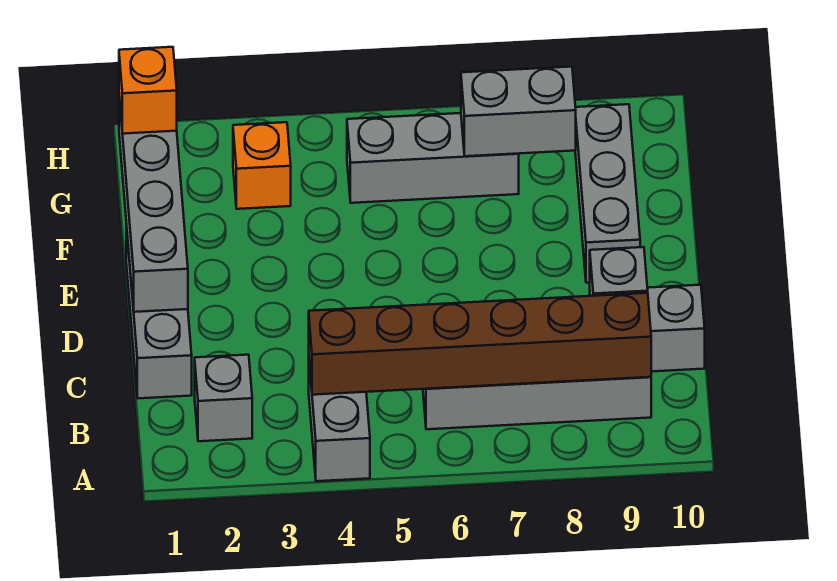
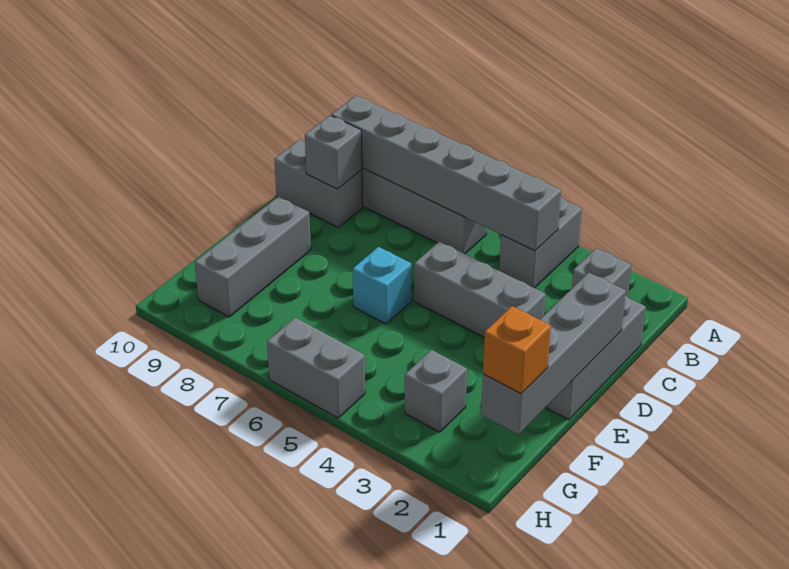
brown brick B4:B9 level 2 -> grey brick B4:B9 level 2
none -> cyan brick E6 level 1
orange brick G3 level 1 -> grey brick G3 level 1
grey brick G5:G7 level 1 -> grey brick D3:D5 level 1
grey brick G7:G8 level 2 -> grey brick H5:H6 level 1

